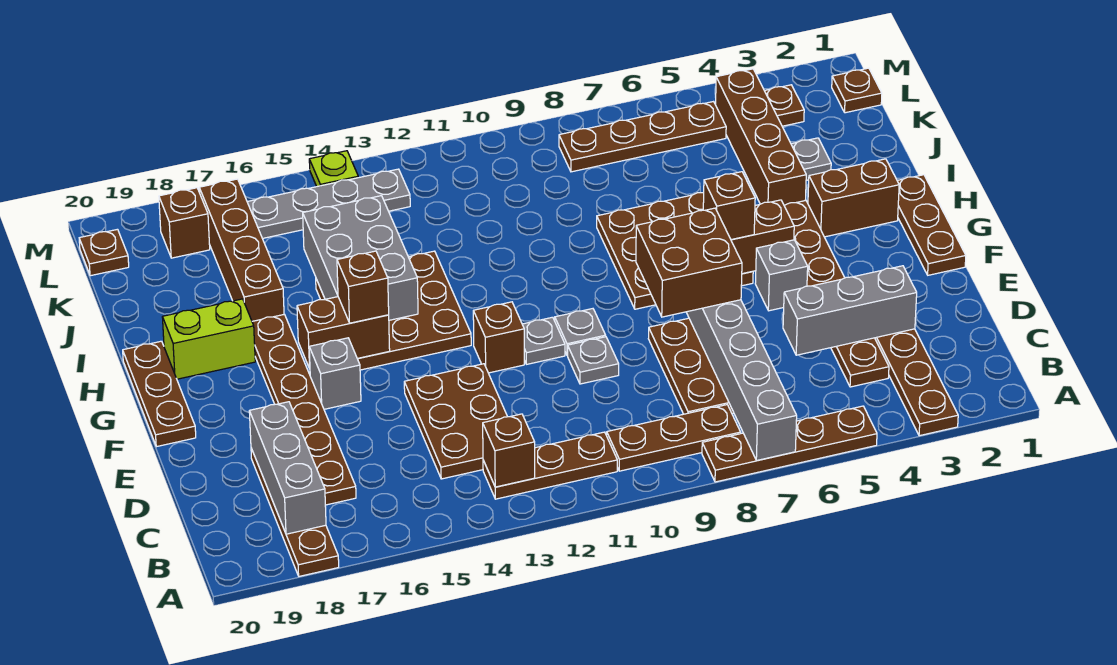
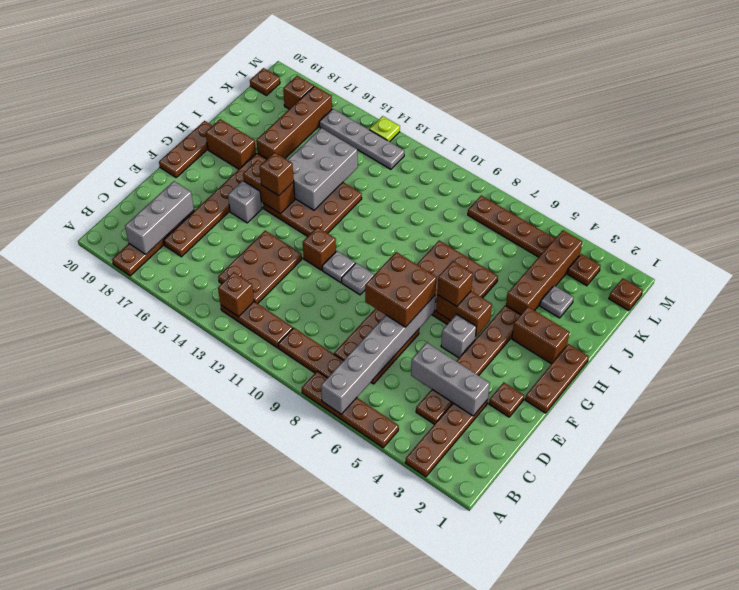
none -> brown plate E2 level 1
grey plate E10 level 1 -> none
lime brick H18:H19 level 1 -> brown brick H18:H19 level 1

